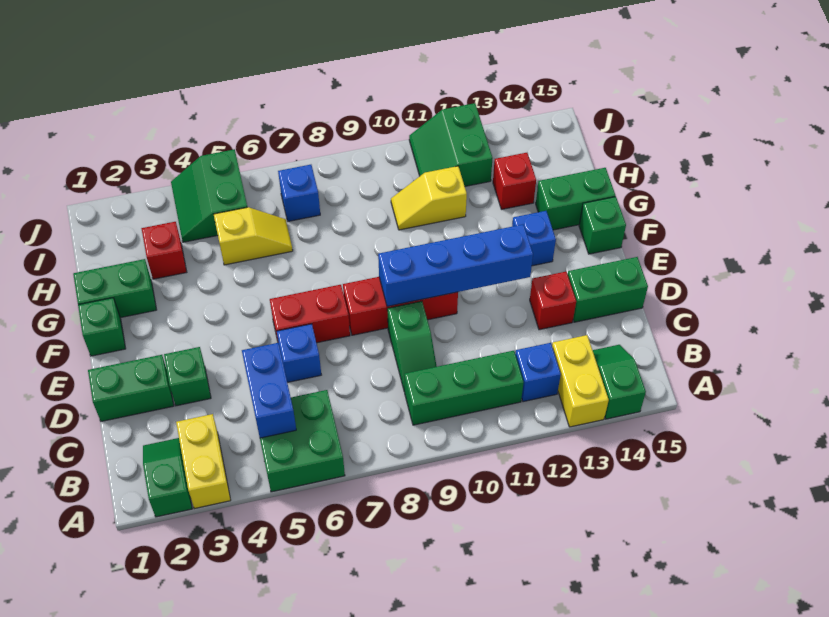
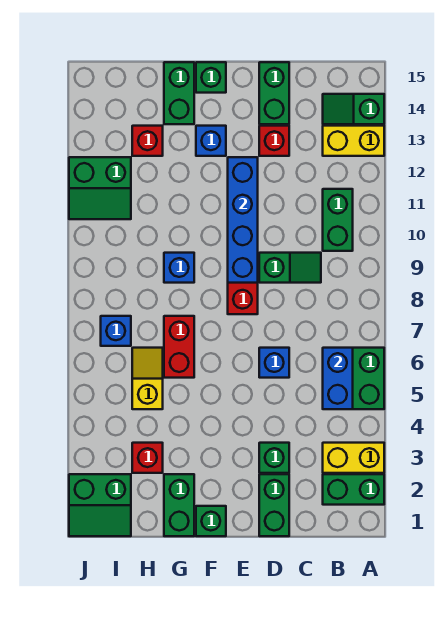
green slope A2:B2 level 1 top A -> green brick A2:B2 level 1
blue brick B5:C5 level 2 -> blue brick B5:B6 level 2
green brick B9:B11 level 1 -> green brick B10:B11 level 1
blue brick B12 level 1 -> blue brick G9 level 1
red brick E6:E7 level 1 -> red brick G6:G7 level 1
yellow slope H10:H11 level 1 top 11 -> none
green slope I4:J5 level 1 top 5 -> green slope I1:J2 level 1 top 2

